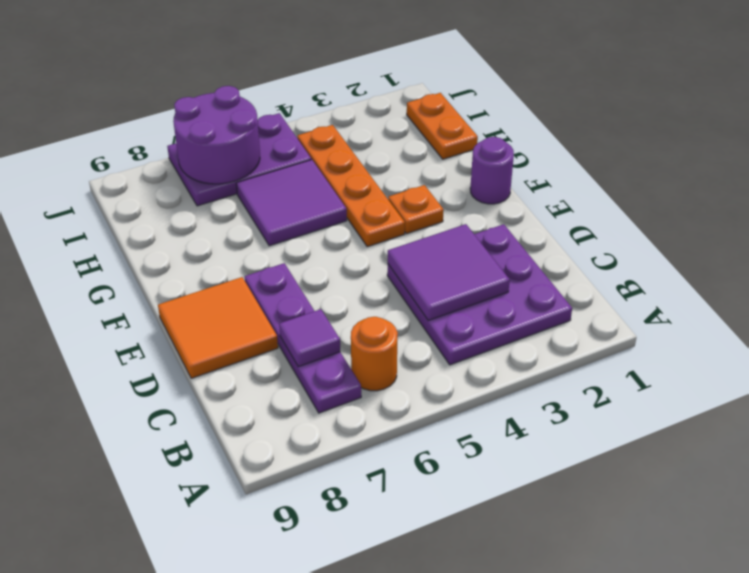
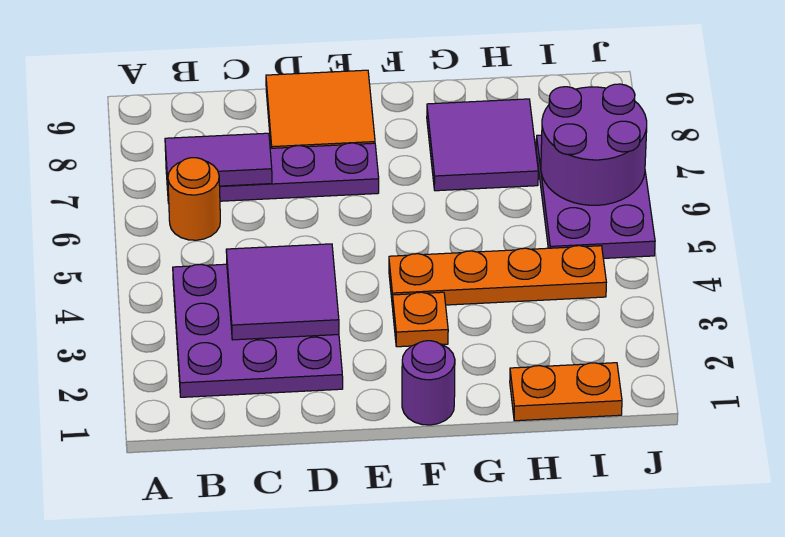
purple tile C7 level 2 -> purple tile B7:C7 level 2
purple tile G5:H6 level 1 -> purple tile G7:H8 level 1

